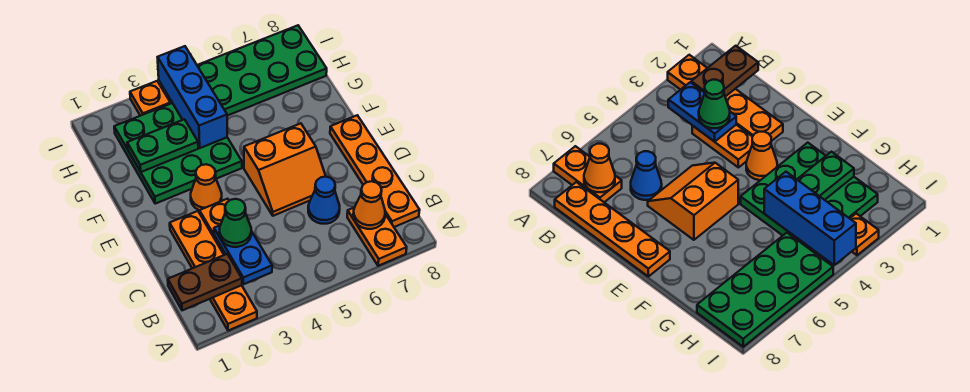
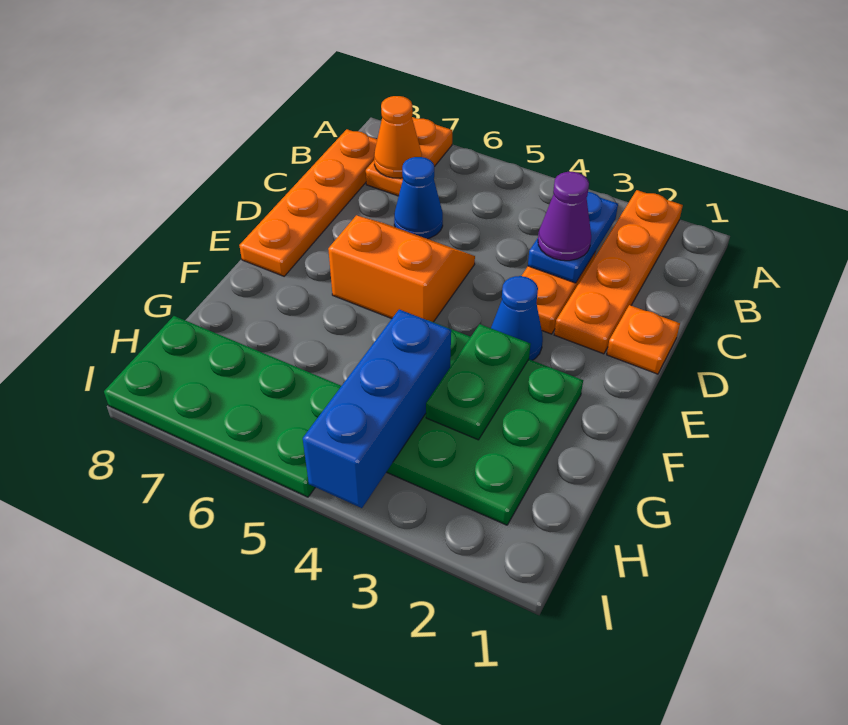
brown plate B1:B2 level 2 -> none
green cone C3 level 3 -> purple cone C3 level 3
orange cone E3 level 1 -> blue cone E3 level 1
green plate G2:G3 level 2 -> green plate F3:G3 level 2
orange plate I3 level 1 -> orange plate D1 level 1

